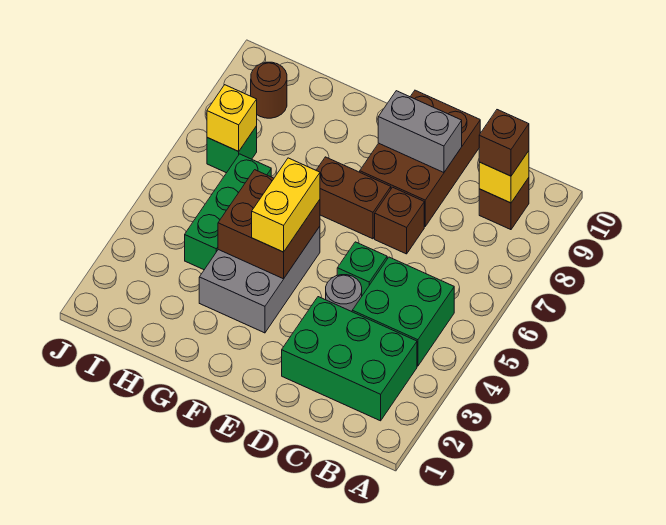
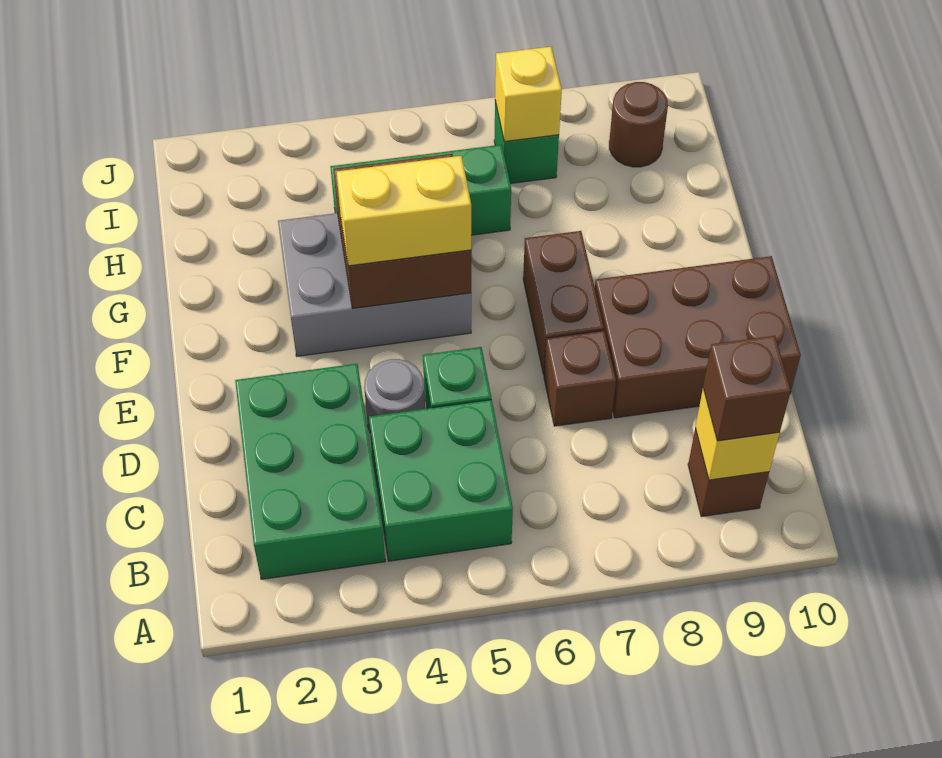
grey brick D9:E9 level 2 -> none

